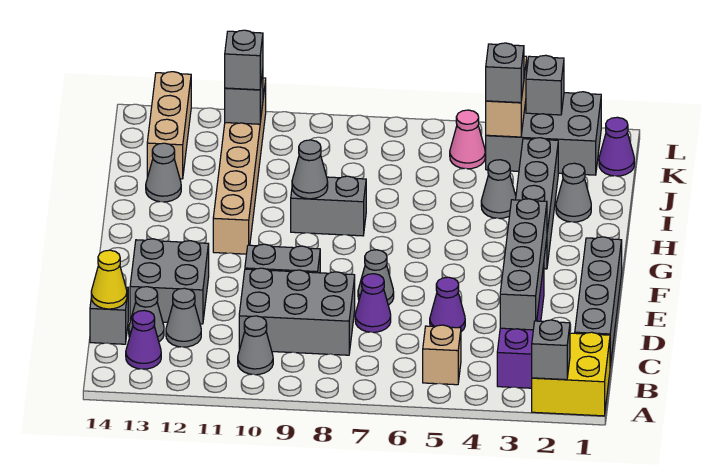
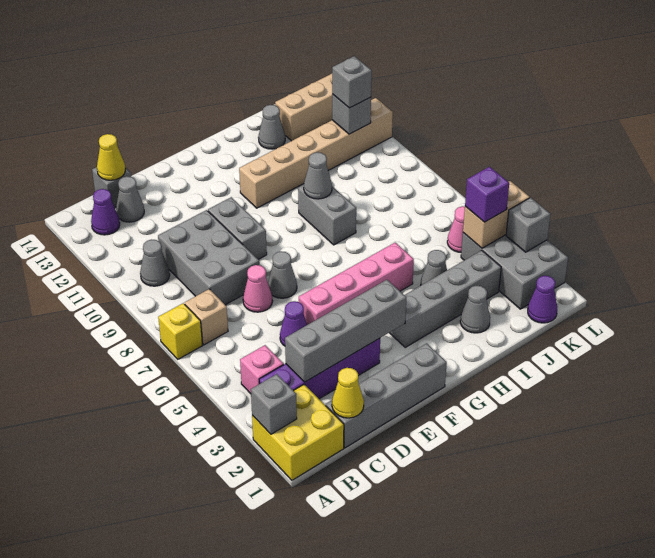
none -> yellow brick A7 level 1
none -> pink brick B4 level 1
tan brick B5 level 1 -> tan brick B7 level 1
none -> yellow cone C1 level 2
grey cone C12 level 1 -> none
purple cone D7 level 1 -> pink cone D7 level 1
grey brick D12:E13 level 1 -> none
none -> pink brick E5:H5 level 1
grey brick K4 level 3 -> purple brick K4 level 3

